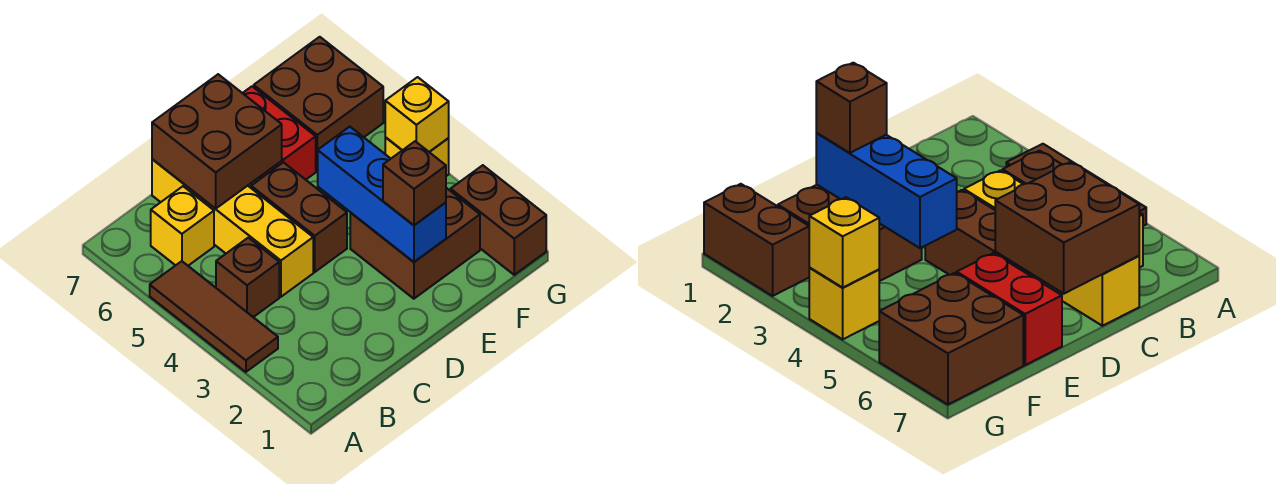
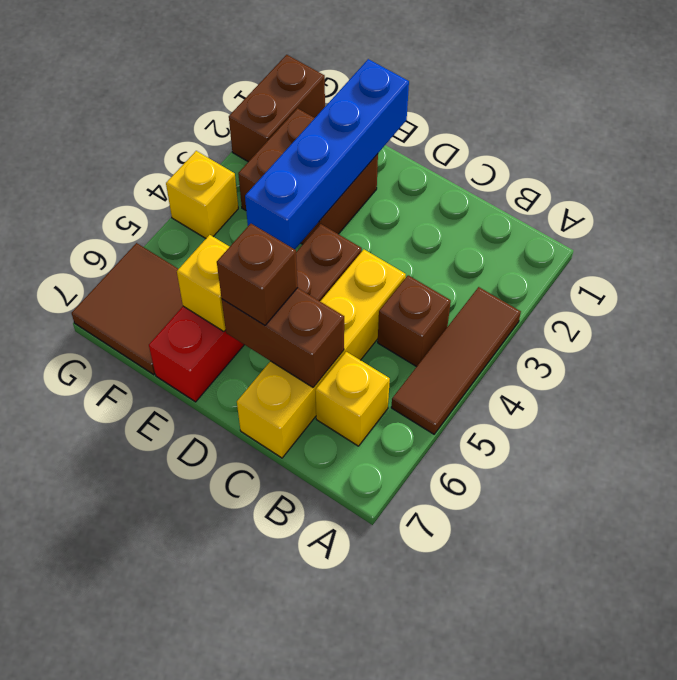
brown brick C6:D7 level 2 -> brown brick C6:D6 level 2
blue brick E2:E4 level 2 -> blue brick E1:E4 level 2
brown brick E2 level 3 -> brown brick D6 level 3
brown brick F6:G7 level 1 -> brown tile F6:G7 level 1
yellow brick G4 level 2 -> yellow brick E6 level 2

